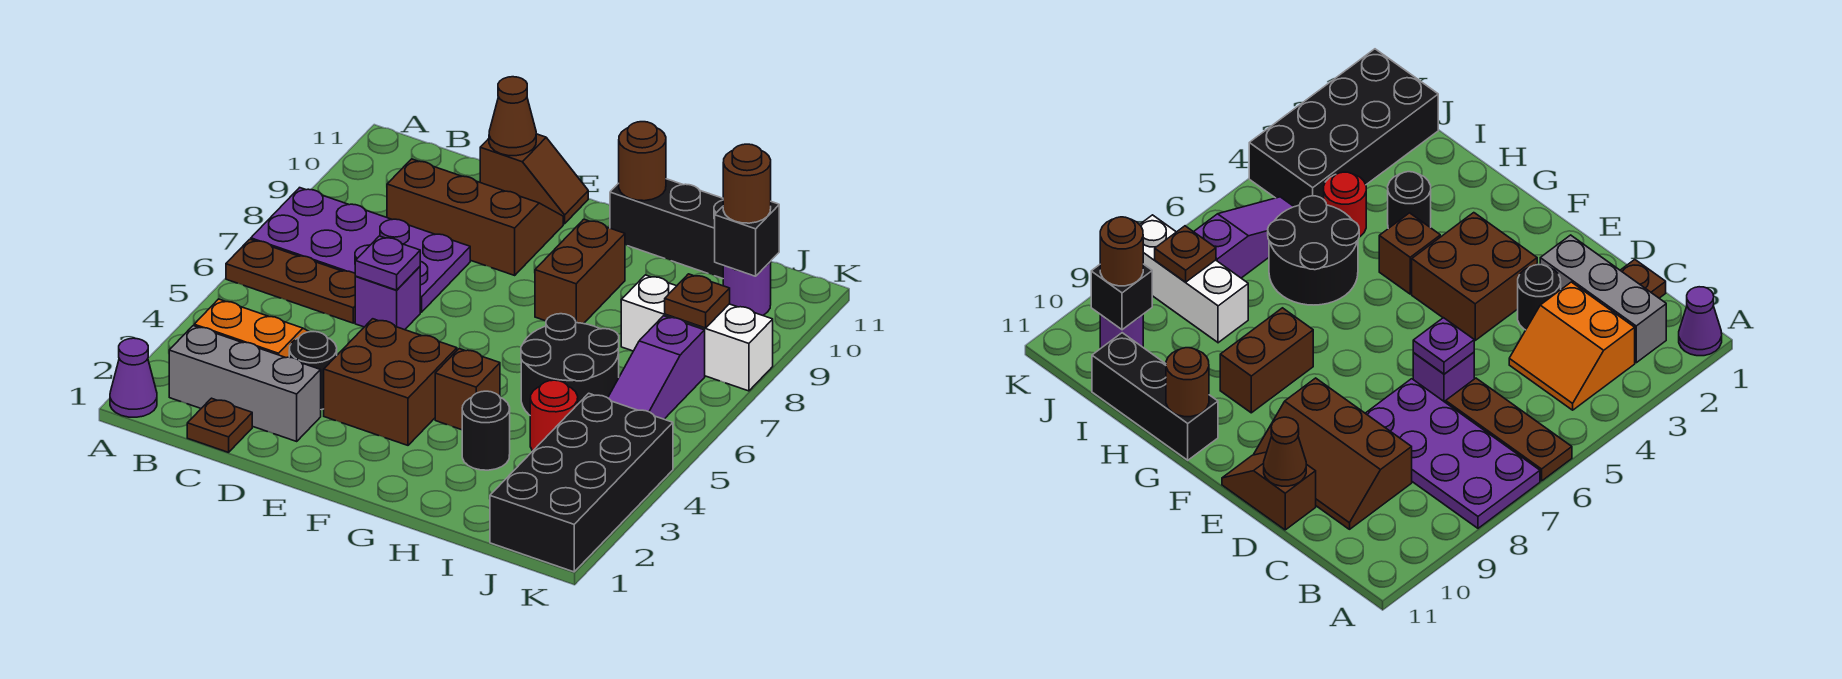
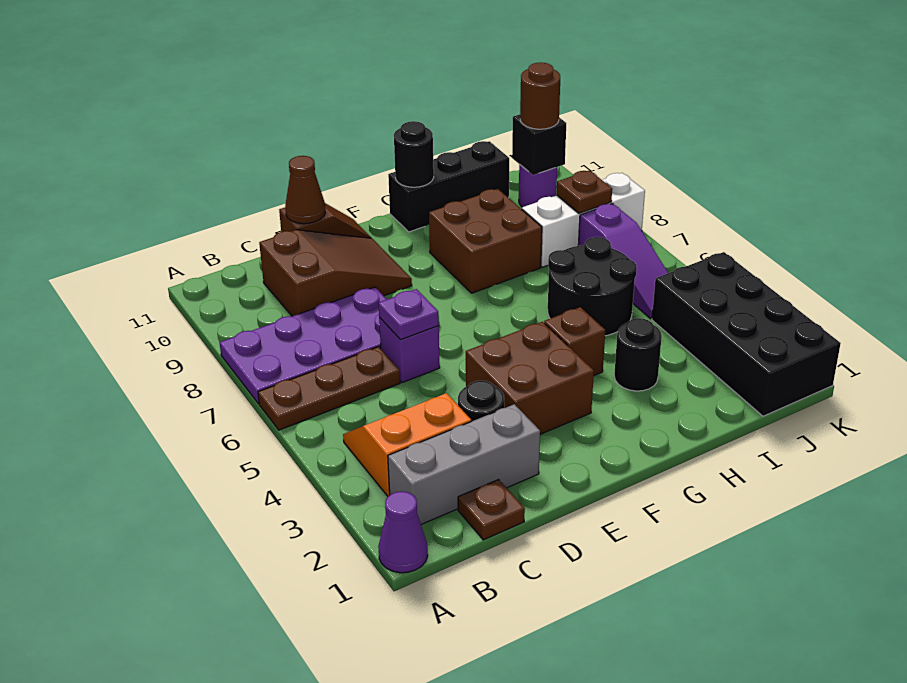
brown slope C9:E10 level 1 top 9 -> brown slope C9:E10 level 1 top C
brown brick G8:G9 level 1 -> brown brick G8:H9 level 1
brown round brick G11 level 2 -> black round brick G11 level 2
red round brick I4 level 1 -> none

